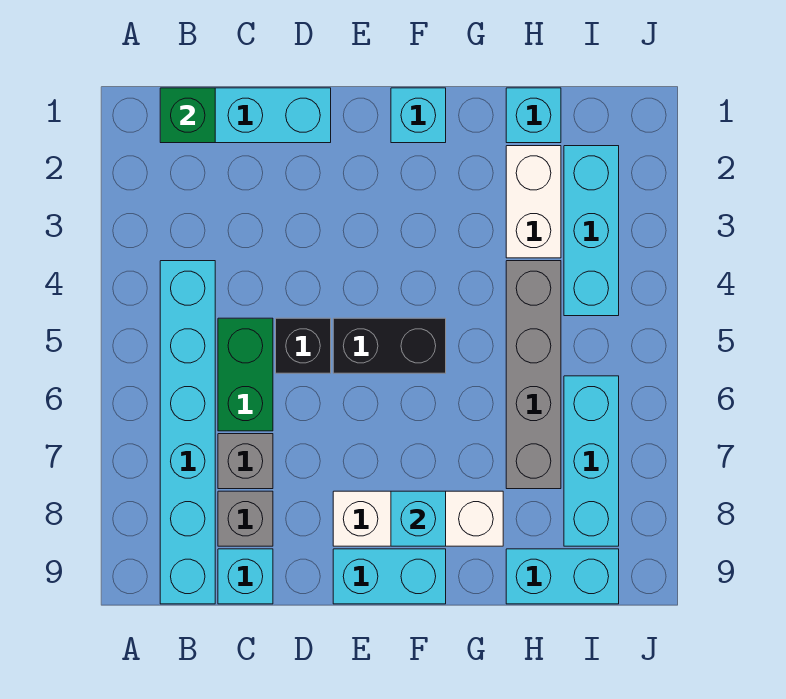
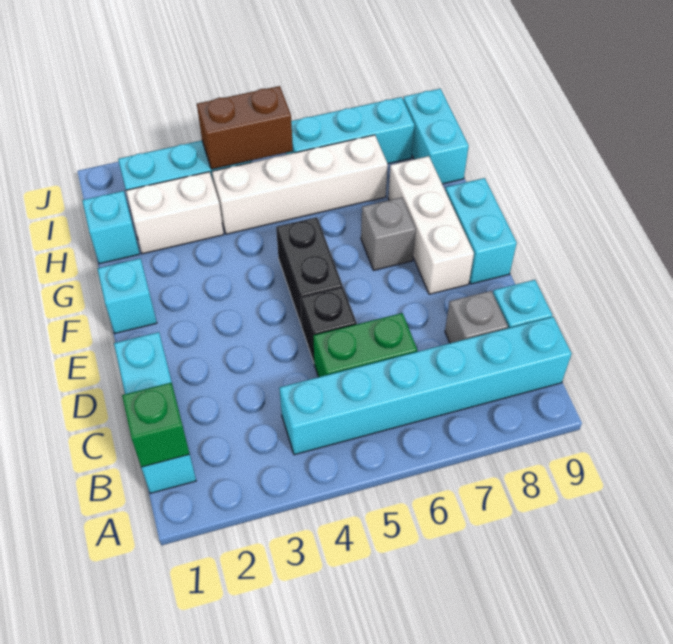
grey brick C7 level 1 -> grey brick F7 level 1
cyan brick F8 level 2 -> none
grey brick H4:H7 level 1 -> white brick H4:H7 level 1
none -> brown brick I4:I5 level 2

